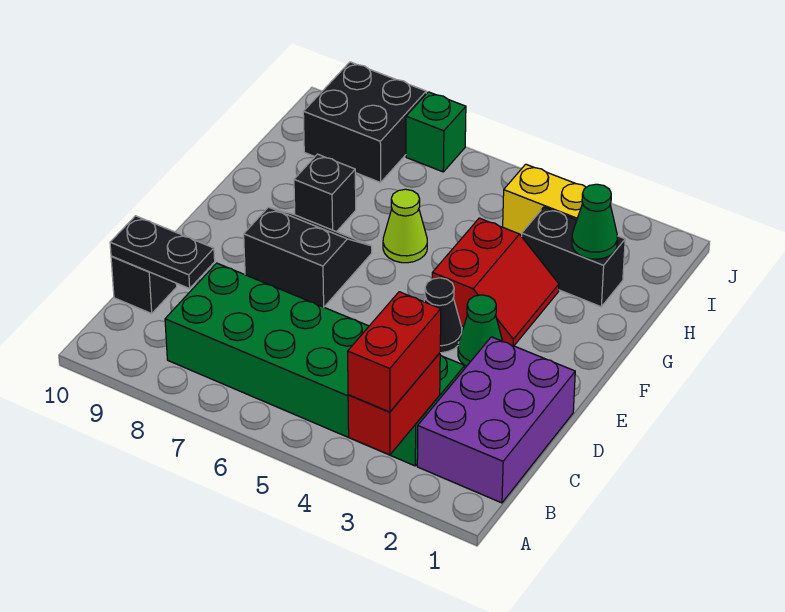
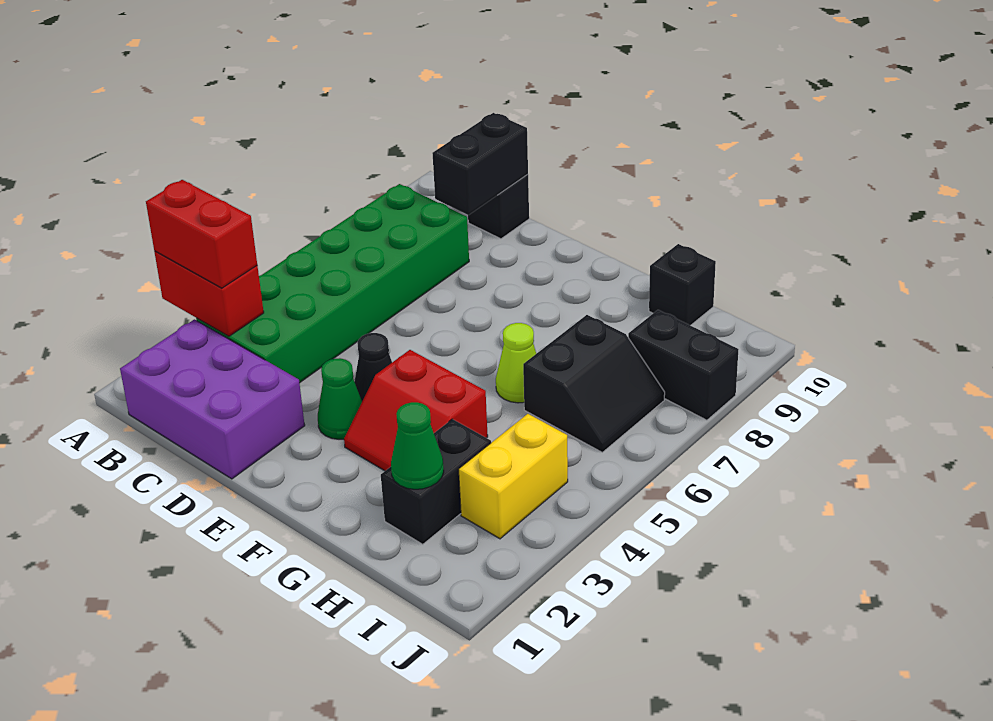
black plate C9:C10 level 2 -> black brick C9:C10 level 2
black slope E7:F8 level 1 top E -> black slope H6:I7 level 1 top H
black brick G8 level 1 -> black brick H10 level 1
black brick I8:J9 level 1 -> black brick I8:J8 level 1
green brick J7 level 1 -> none

